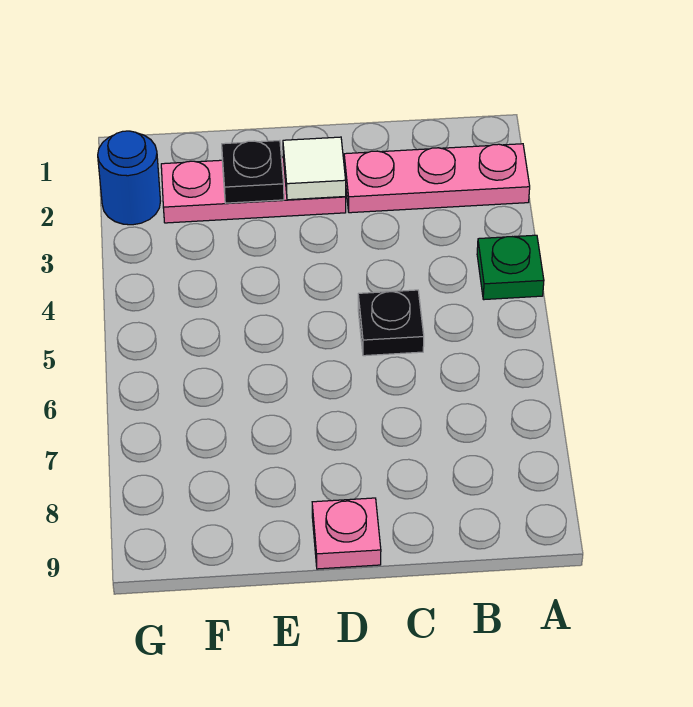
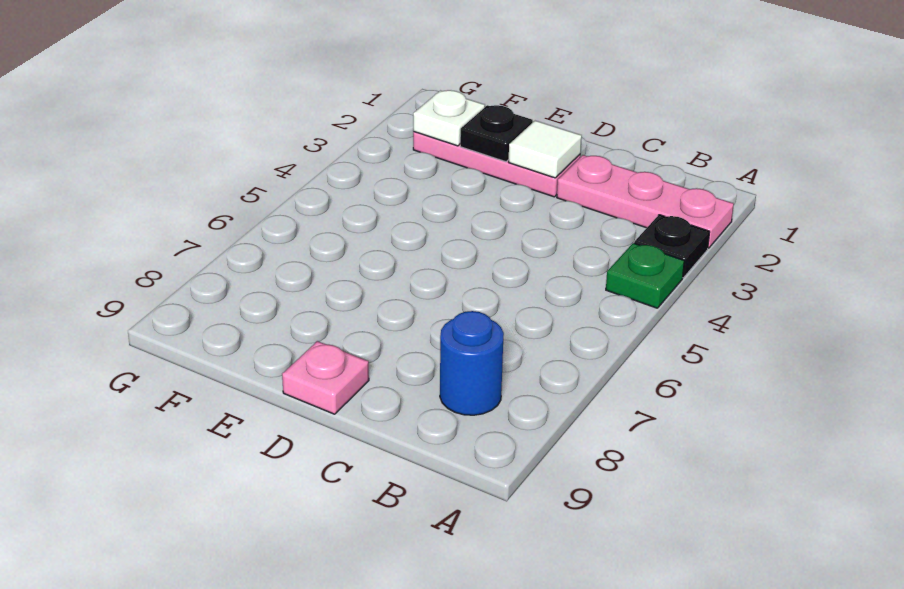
black plate C5 level 1 -> black plate A3 level 1
none -> white plate F2 level 2
blue round brick G2 level 1 -> blue round brick B8 level 1

